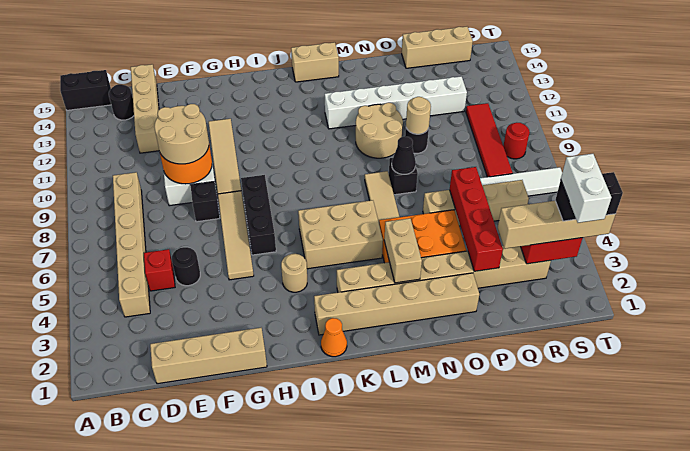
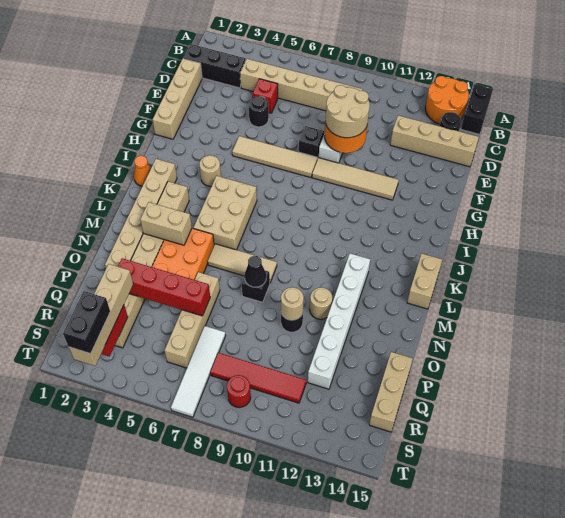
none -> orange round brick A13:B14 level 1
black brick H6:H8 level 1 -> black brick C1:C3 level 1
tan round brick M10:N11 level 1 -> tan round brick N11 level 1
white brick S2:S3 level 5 -> none

